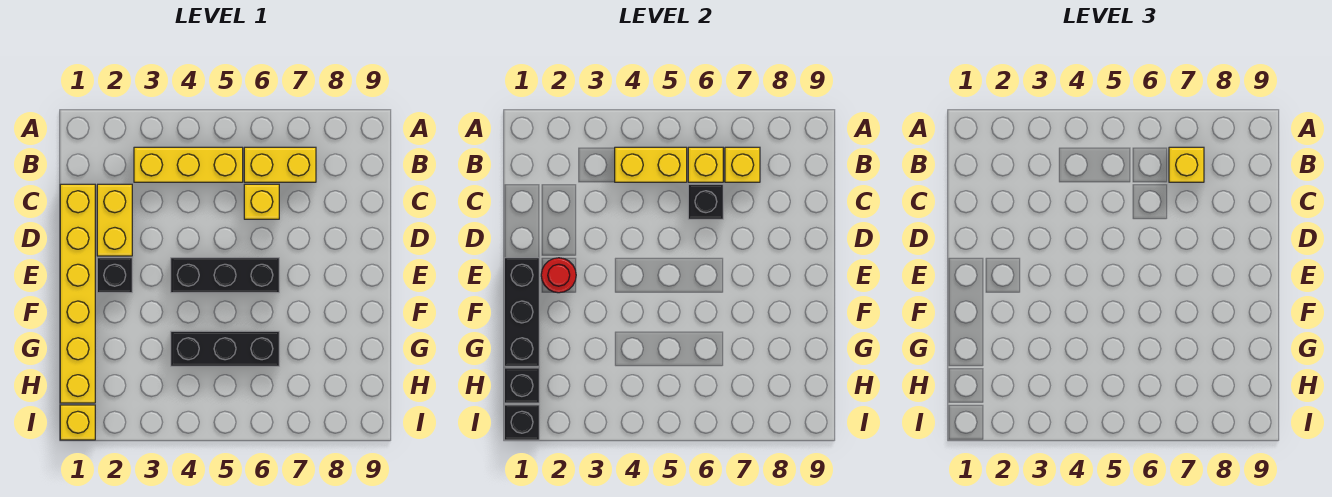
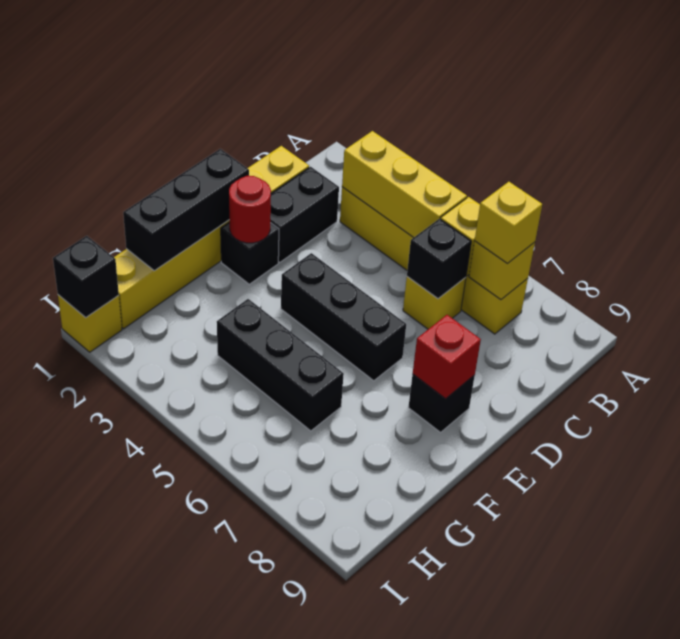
yellow brick B4:B5 level 2 -> yellow brick B3:B5 level 2
yellow brick C2:D2 level 1 -> black brick C2:D2 level 1
none -> red brick E8 level 2
black brick H1 level 2 -> black brick E8 level 1

